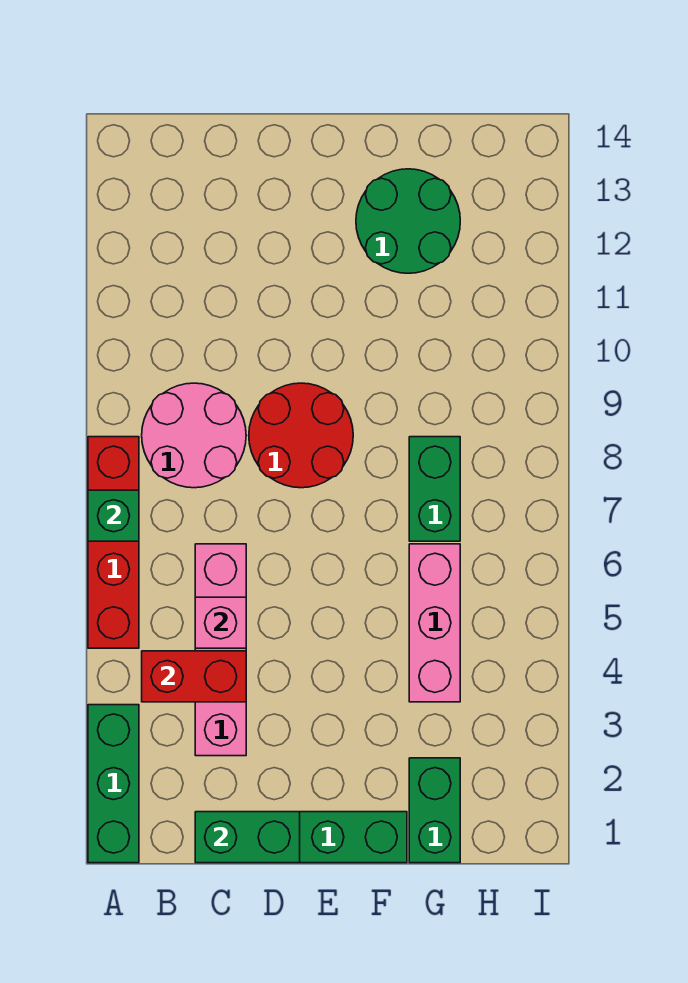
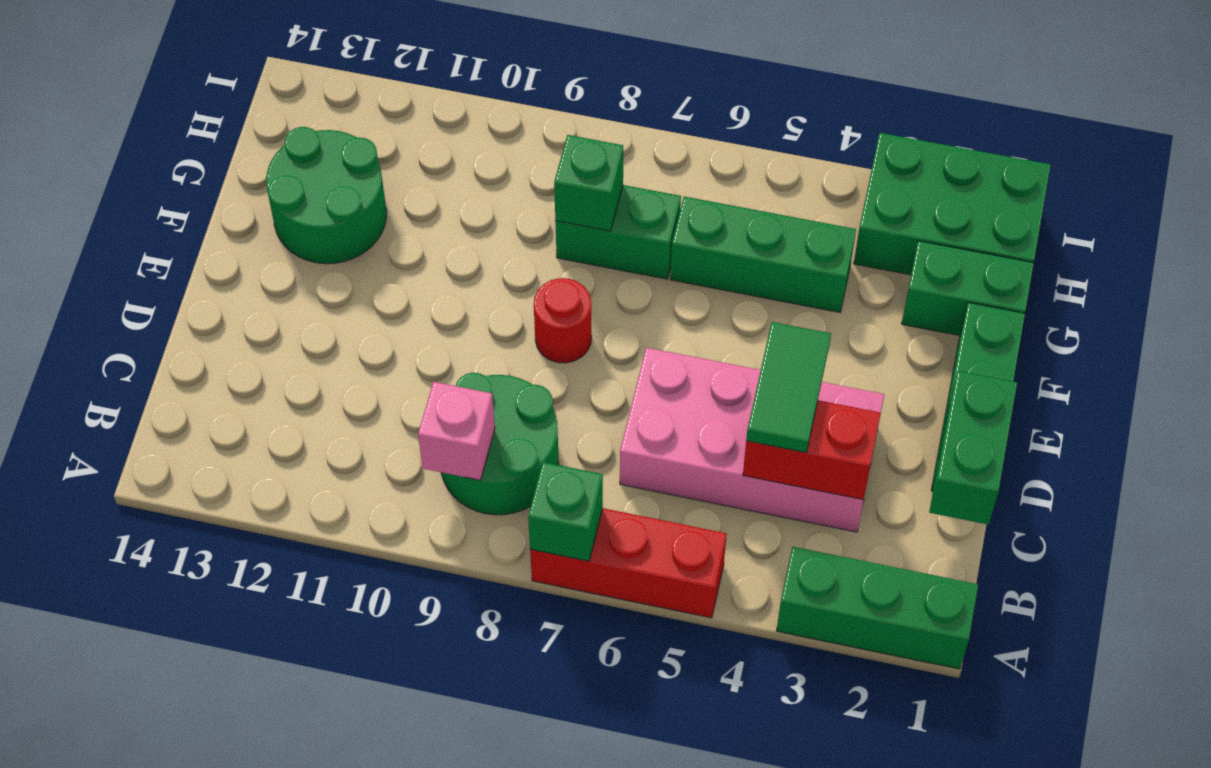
red brick A5:A8 level 1 -> red brick A5:A7 level 1
red brick B4:C4 level 2 -> red brick C3:C4 level 2
pink round brick B8:C9 level 1 -> green round brick B8:C9 level 1
pink brick C3:C6 level 1 -> pink brick C3:D6 level 1
none -> green tile C4:D4 level 3
pink brick C5 level 2 -> pink brick B9 level 2
red round brick D8:E9 level 1 -> red round brick E8 level 1
pink brick G4:G6 level 1 -> green brick G4:G6 level 1
none -> green brick G8 level 2
none -> green brick H1:I3 level 1

